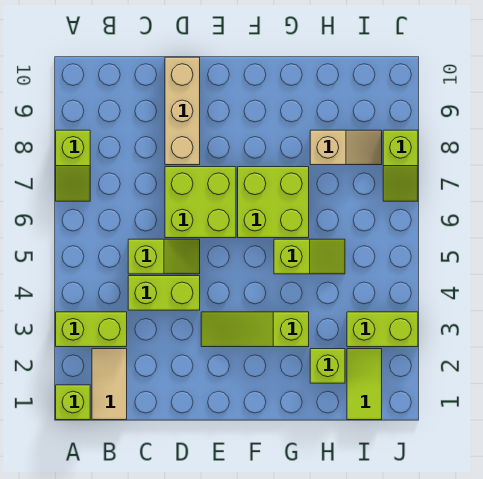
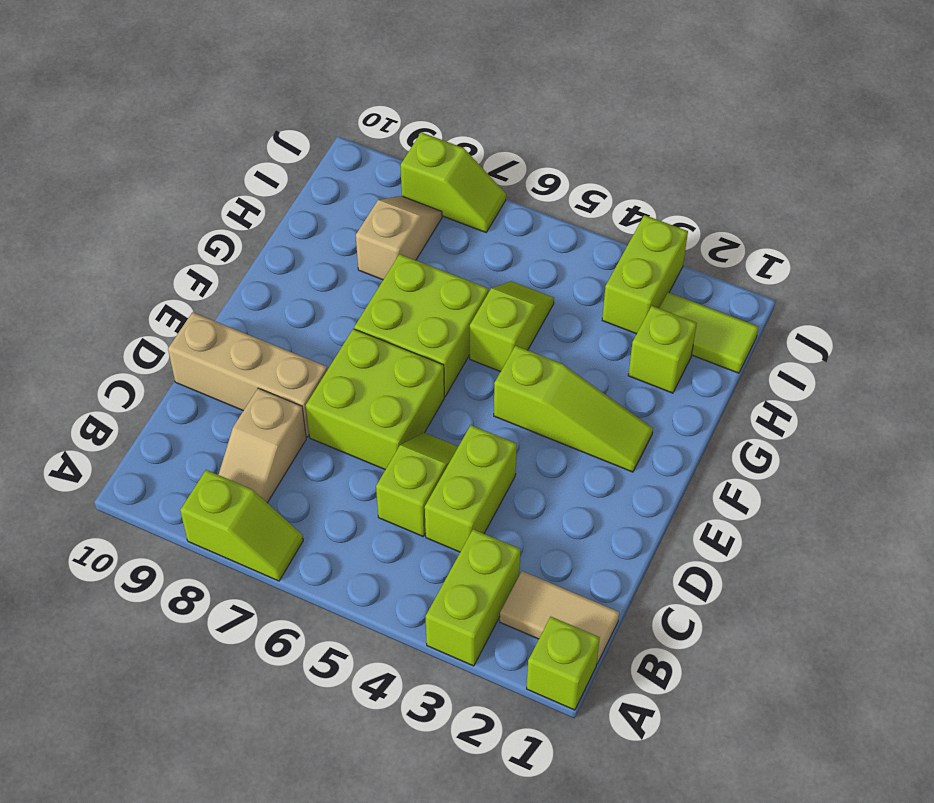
none -> tan slope B8:C8 level 1 top C
lime slope E3:G3 level 1 top G -> lime slope F2:F4 level 1 top 4

